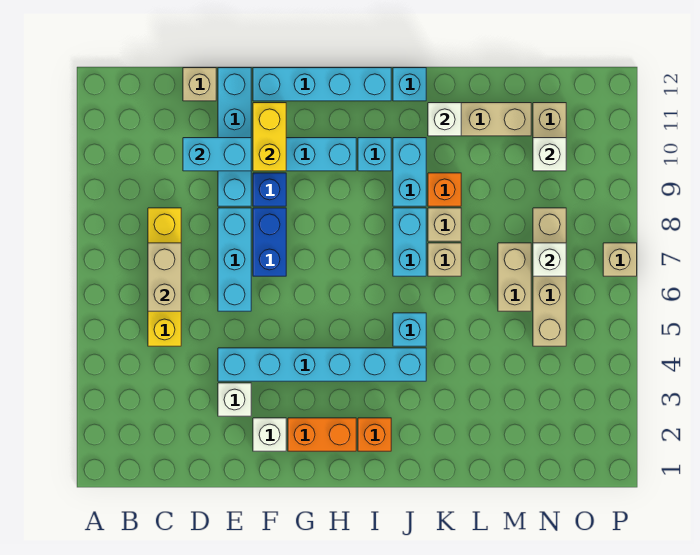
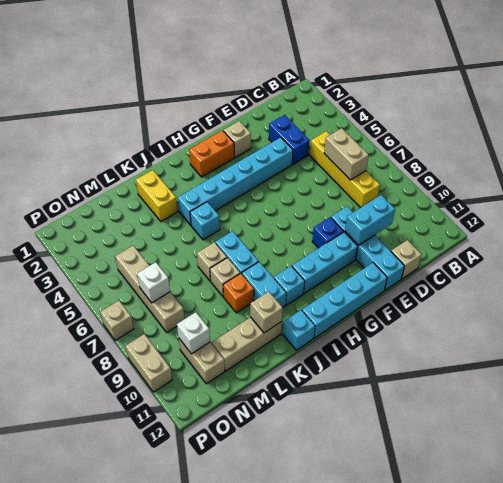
white brick E3 level 1 -> none
cyan brick E6:E8 level 1 -> none
white brick F2 level 1 -> tan brick F2 level 1
blue brick F7:F8 level 1 -> blue brick D3:D4 level 1
yellow brick F10:F11 level 2 -> yellow brick K2:K3 level 1
orange brick I2 level 1 -> none
white brick K11 level 2 -> tan brick K11 level 2
tan brick M6:M7 level 1 -> tan brick P9:P10 level 1

